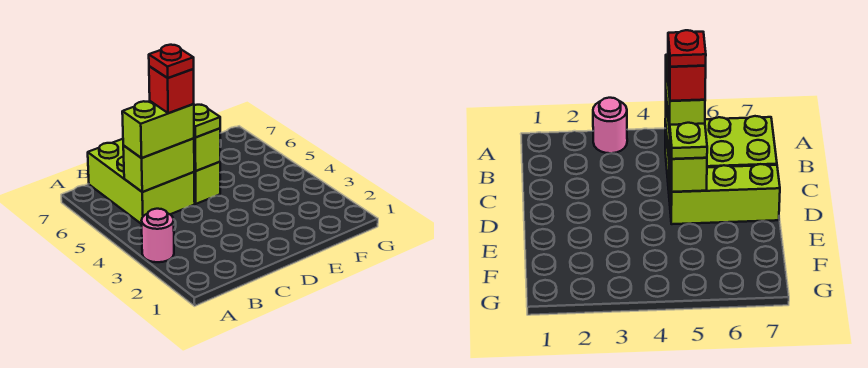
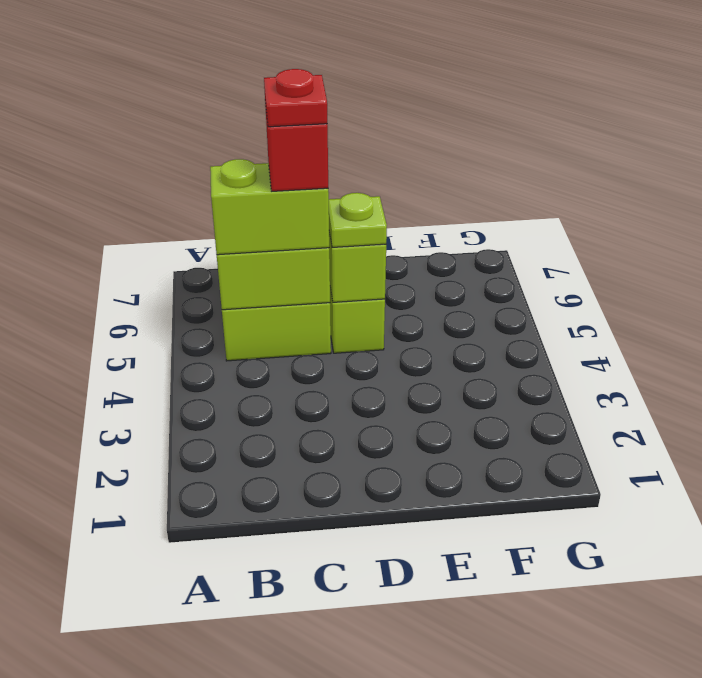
pink round brick A3 level 1 -> none

